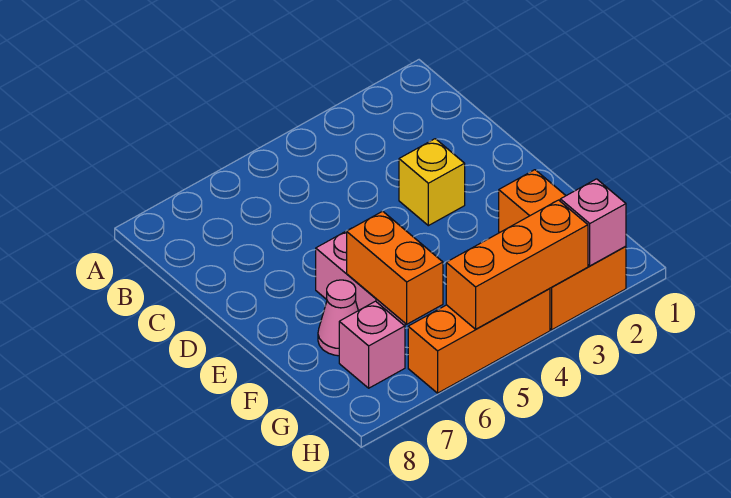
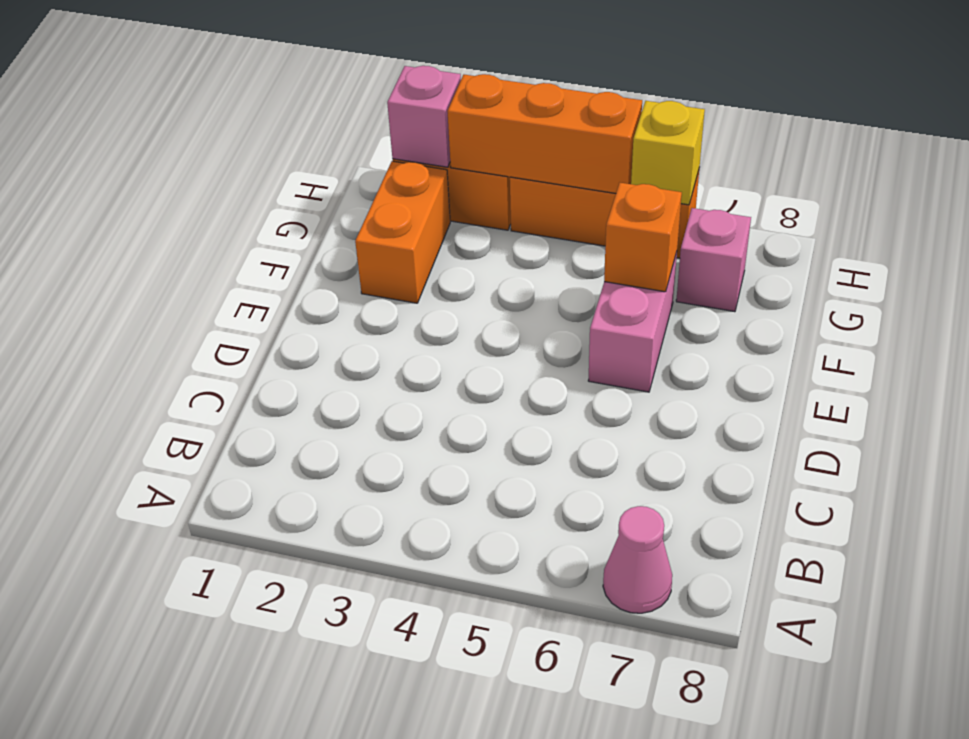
yellow brick D3 level 1 -> yellow brick H6 level 2
orange brick F6:G6 level 2 -> orange brick F6 level 2
pink cone F7 level 1 -> pink cone A7 level 1

